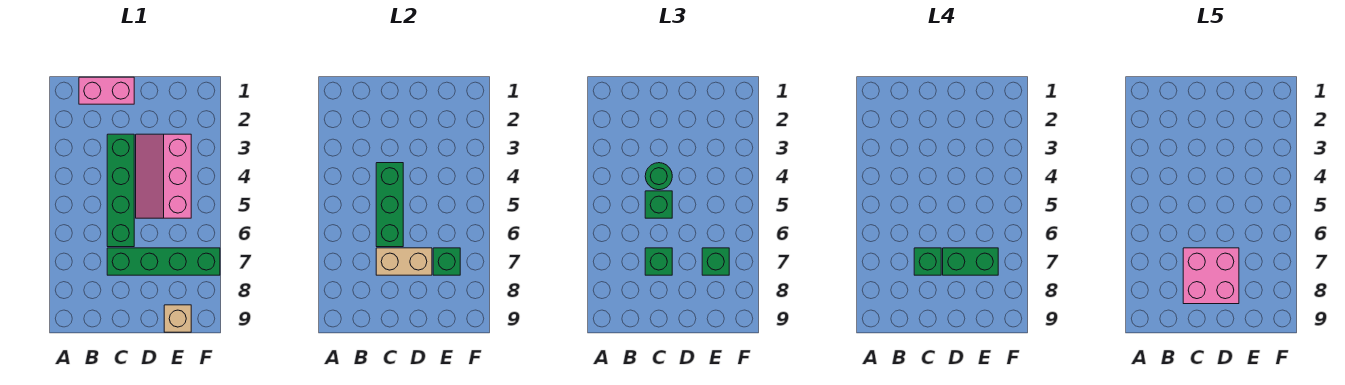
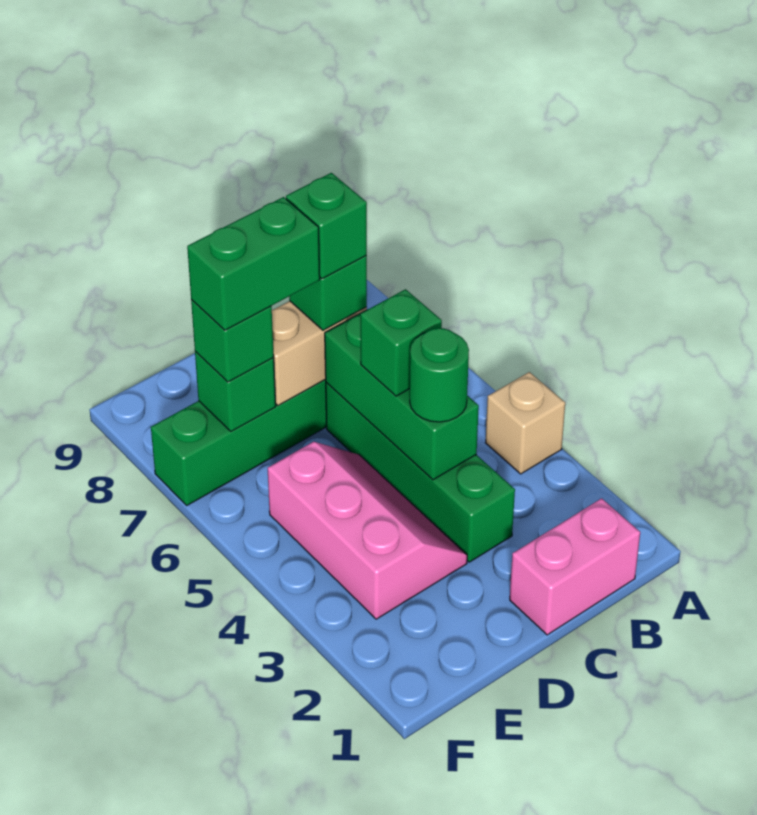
pink brick C7:D8 level 5 -> none
tan brick E9 level 1 -> tan brick A4 level 1

